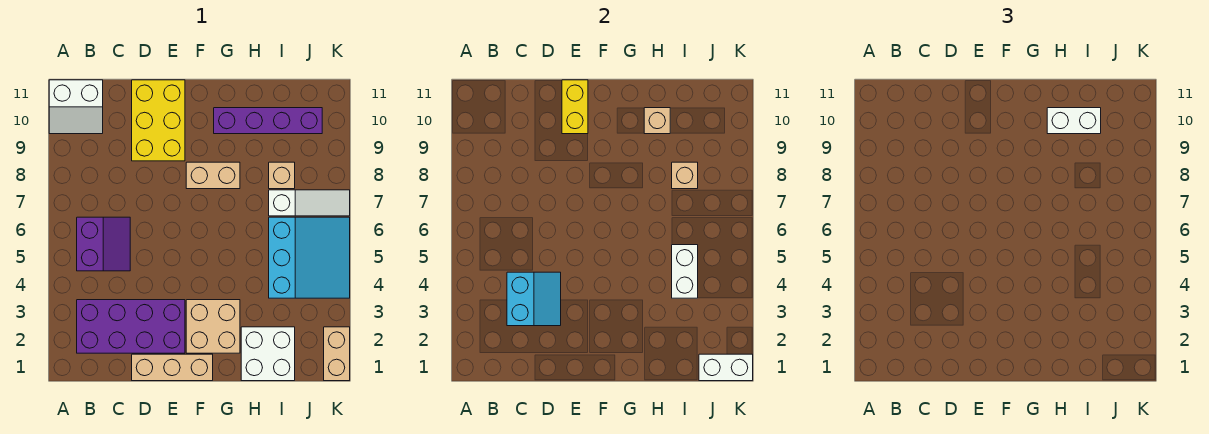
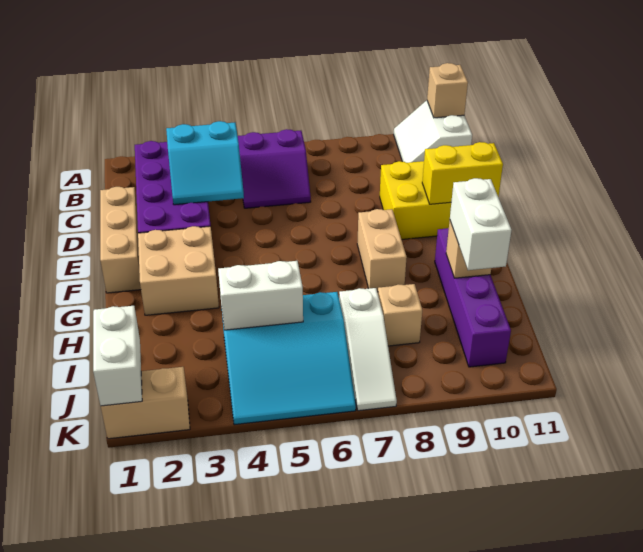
white brick H1:I2 level 1 -> none
tan brick I8 level 2 -> tan brick A11 level 2

